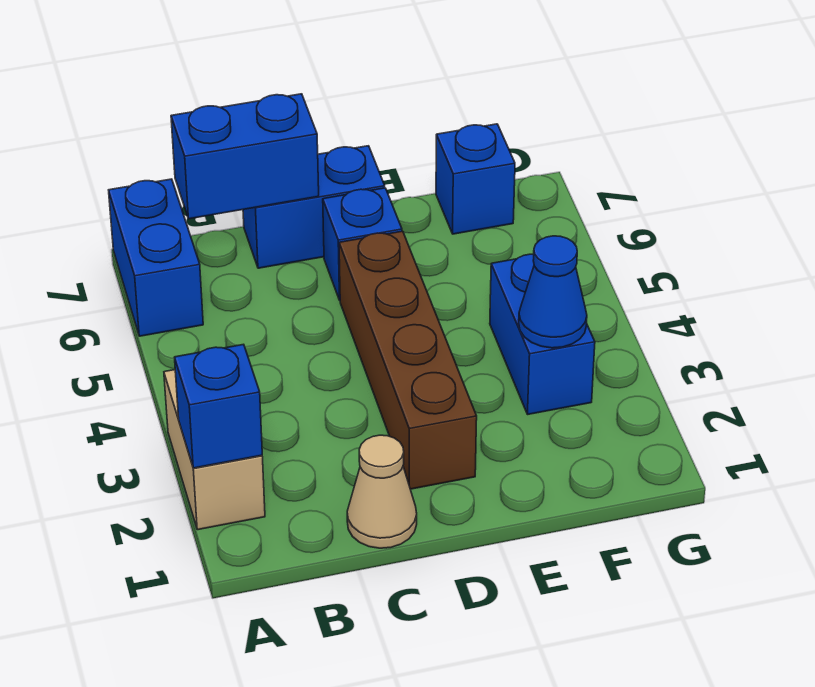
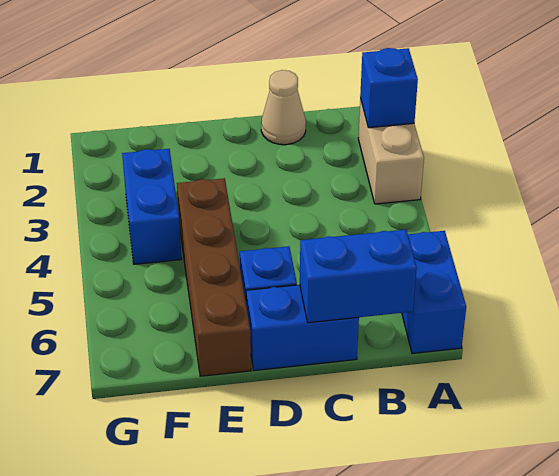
brown brick D2:D5 level 1 -> brown brick E4:E7 level 1
blue cone F3 level 2 -> none
blue brick F7 level 1 -> none

